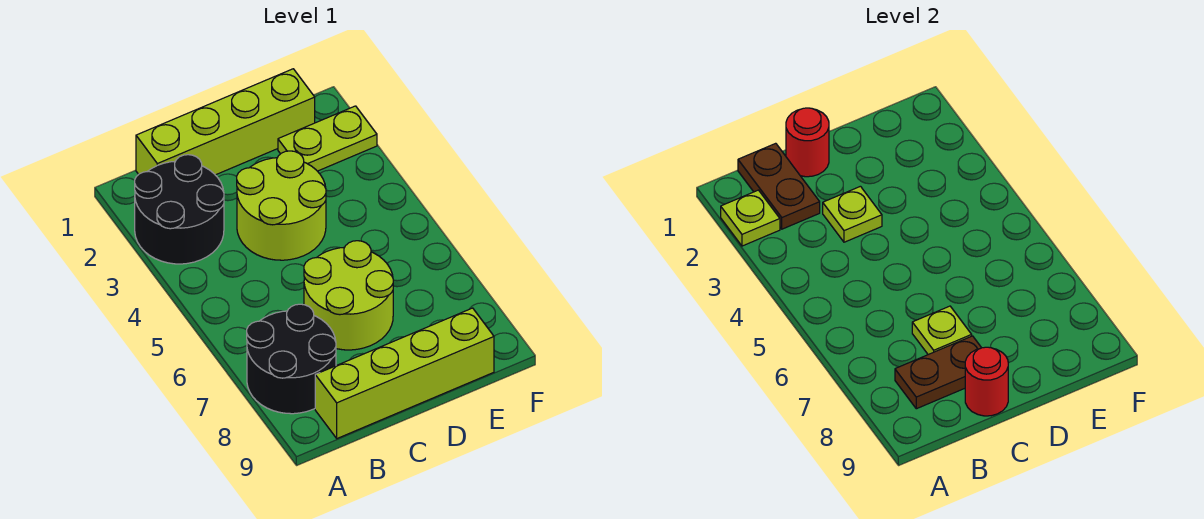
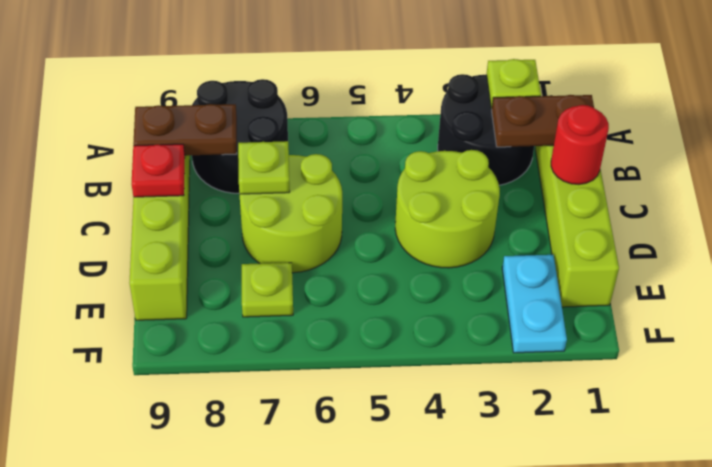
brown plate B8:C8 level 2 -> brown plate B8:B9 level 2
lime plate C3 level 2 -> lime plate E7 level 1
red round brick C9 level 2 -> red plate C9 level 2
lime plate E2:F2 level 1 -> cyan plate E2:F2 level 1

